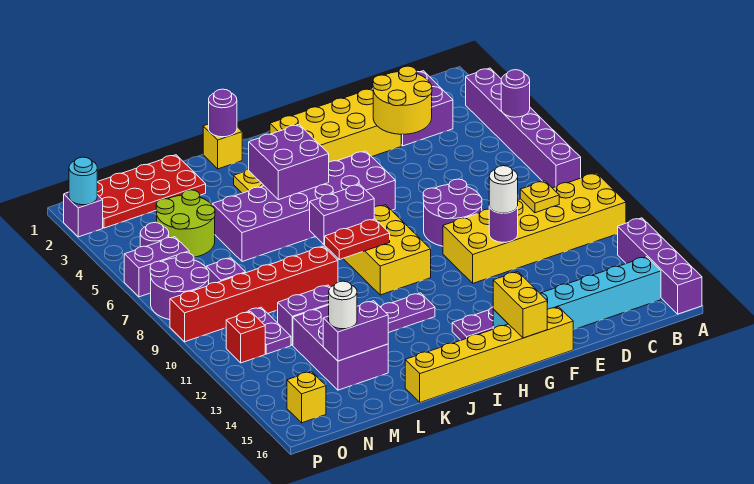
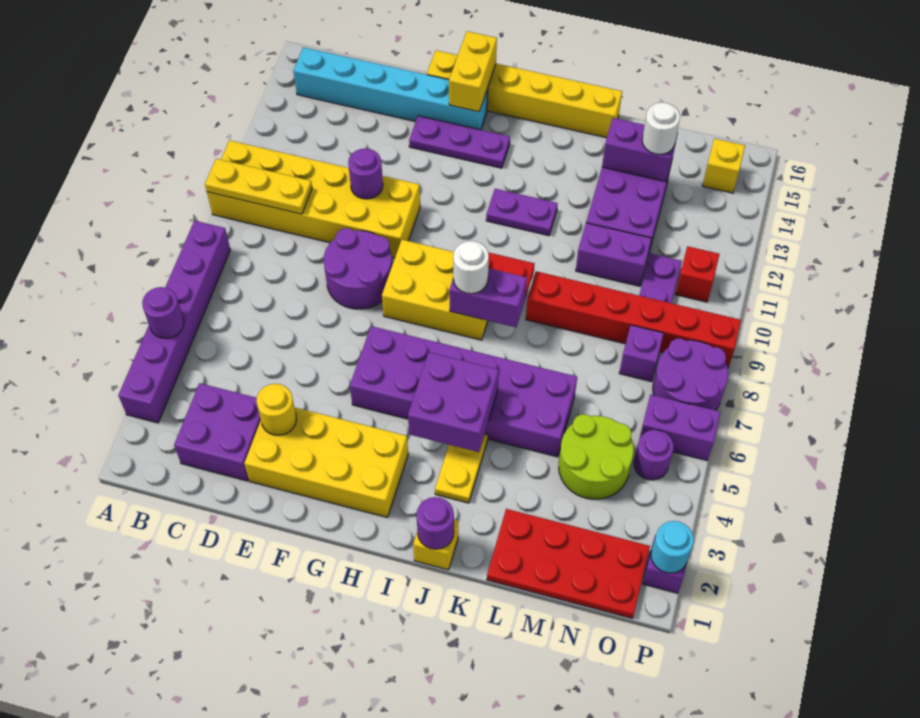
purple brick A13:A16 level 1 -> none
yellow plate C10 level 2 -> yellow plate A10:C10 level 2
yellow round brick D3:E4 level 2 -> yellow round brick E3 level 2
white round brick E11 level 3 -> white round brick I8 level 3
yellow brick H8:I10 level 1 -> yellow brick G8:I9 level 1

